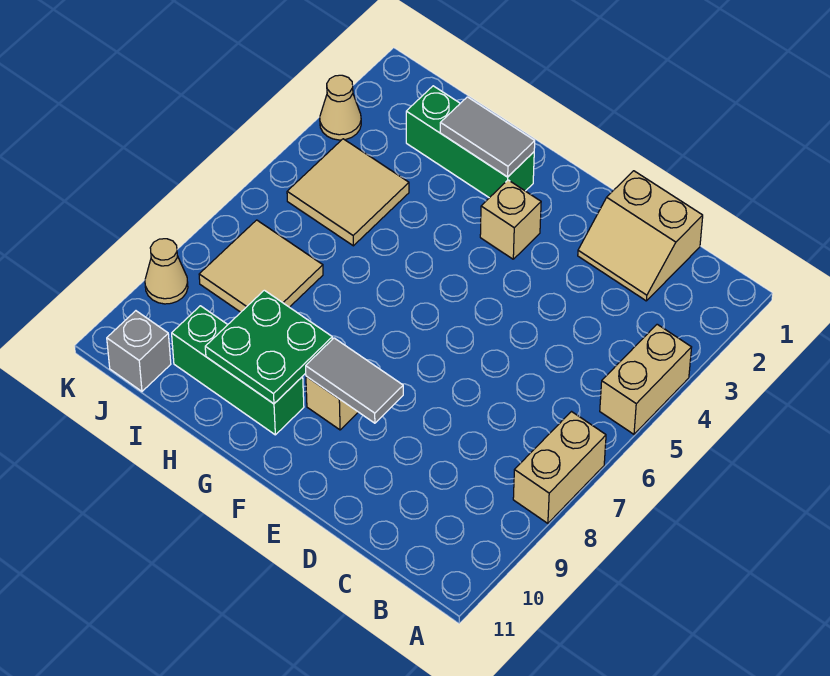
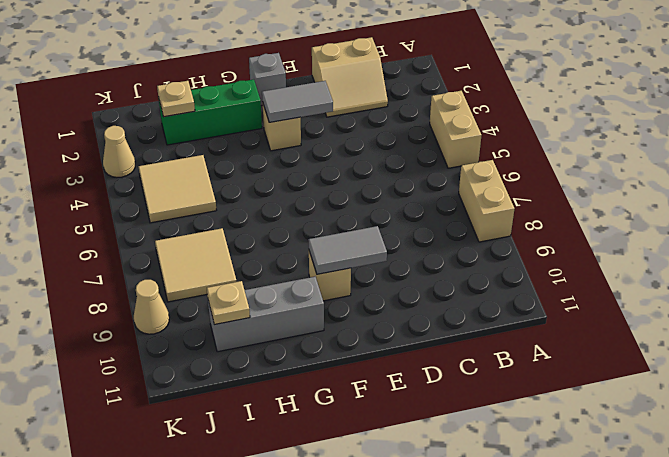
grey tile G2:H2 level 2 -> grey tile E3:F3 level 2
green plate G9:H10 level 2 -> none
green brick G10:I10 level 1 -> grey brick G10:I10 level 1
none -> tan plate I2 level 2
none -> tan plate I10 level 2
grey brick J11 level 1 -> grey brick F1 level 1

